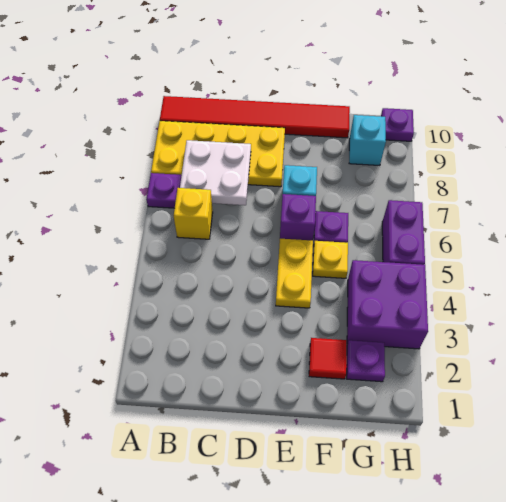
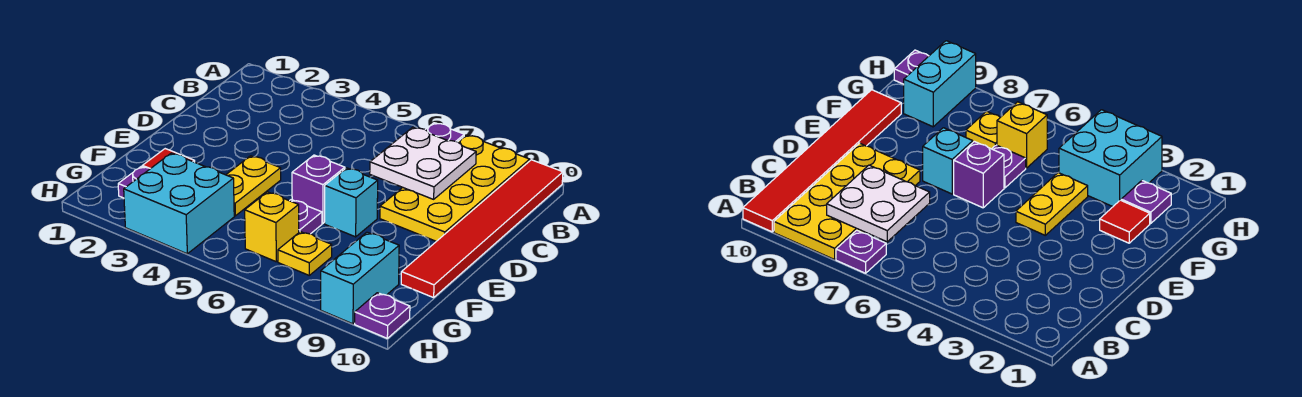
yellow brick B6 level 1 -> yellow brick G6 level 1
yellow plate E4:E5 level 1 -> yellow plate E4:F4 level 1
yellow plate F5 level 1 -> yellow plate G7 level 1
purple brick G3:H4 level 1 -> cyan brick G3:H4 level 1
cyan brick G9 level 1 -> cyan brick G9:H9 level 1
purple brick H5:H6 level 1 -> none

